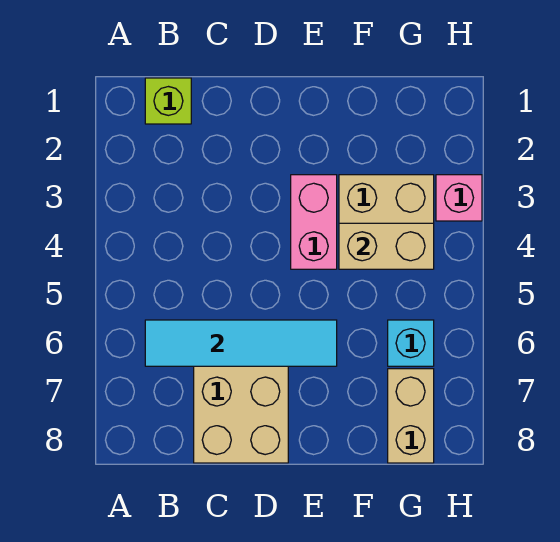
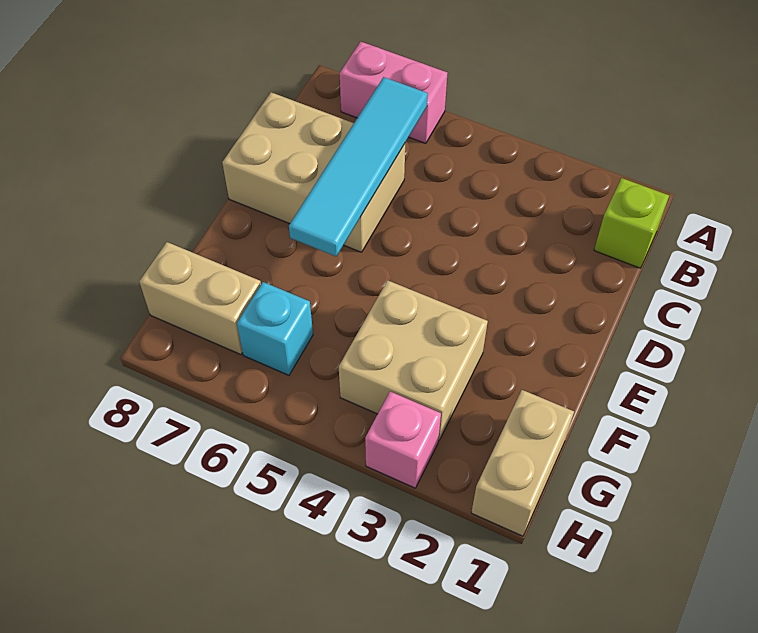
pink brick E3:E4 level 1 -> pink brick A6:A7 level 1
tan brick F4:G4 level 2 -> tan brick G1:H1 level 1

